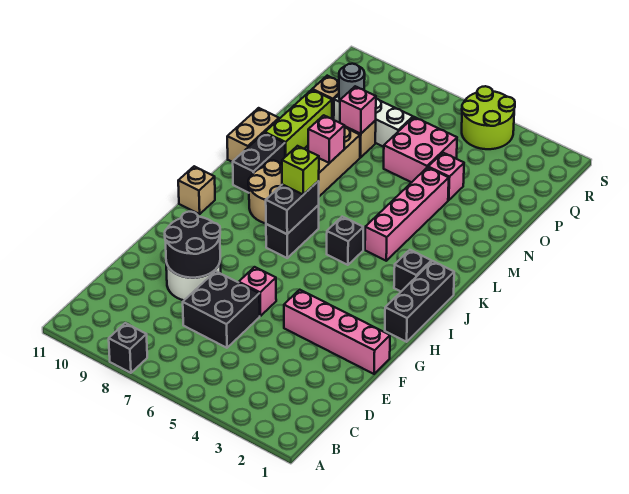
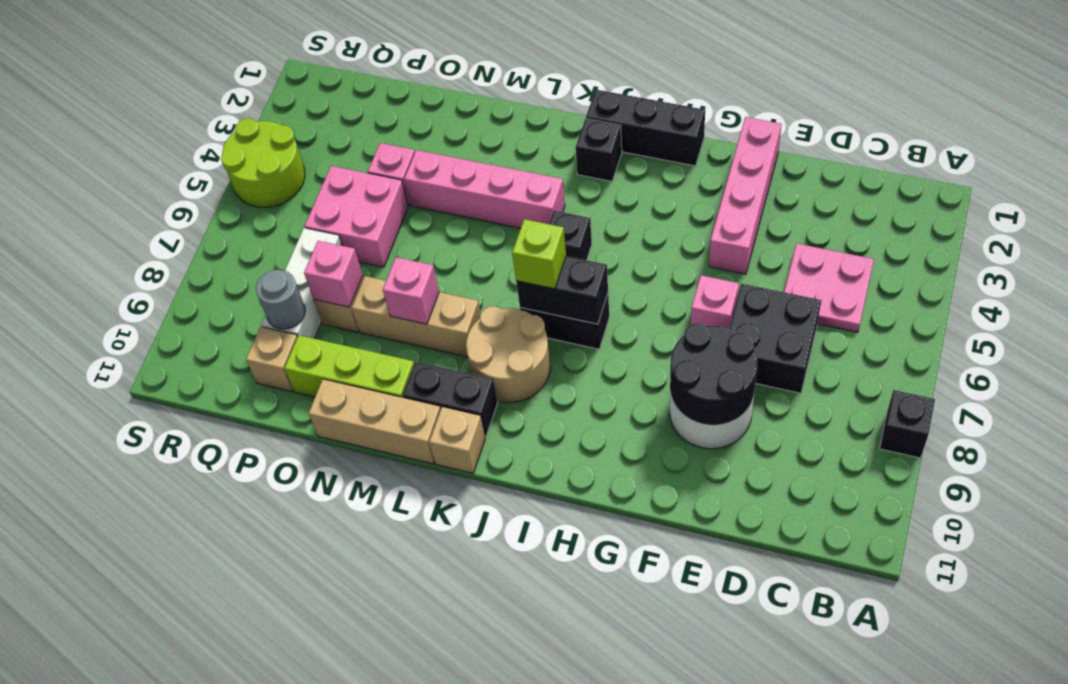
none -> pink plate C4:D5 level 1
tan brick I11 level 1 -> tan brick K11 level 1
tan brick L11:M11 level 1 -> tan brick L11:N11 level 1

